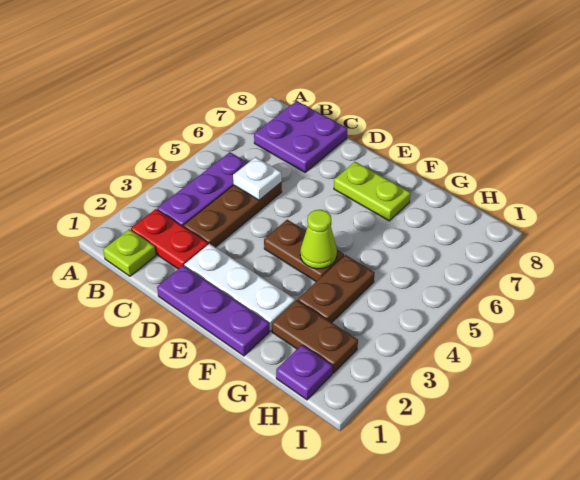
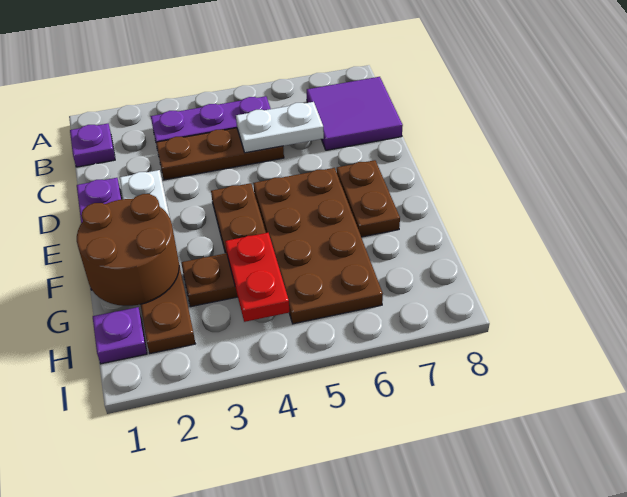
lime plate B1 level 1 -> purple plate B1 level 1
red plate B2:C2 level 1 -> red plate G4:H4 level 2
purple plate B7:C8 level 1 -> purple tile B7:C8 level 1
white plate C5 level 2 -> white plate C5:C6 level 2
none -> brown plate E5:H6 level 1
lime plate E7:F7 level 1 -> brown plate E7:F7 level 1
none -> brown round brick F1:G2 level 2
lime cone F4 level 2 -> none

